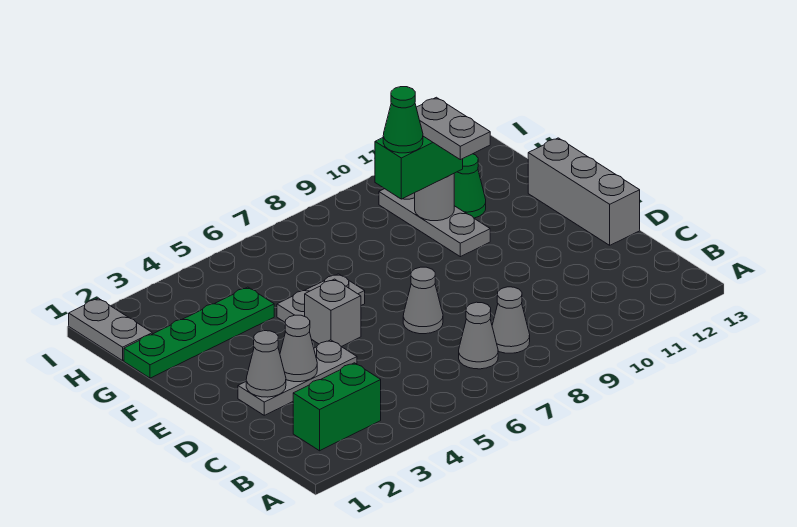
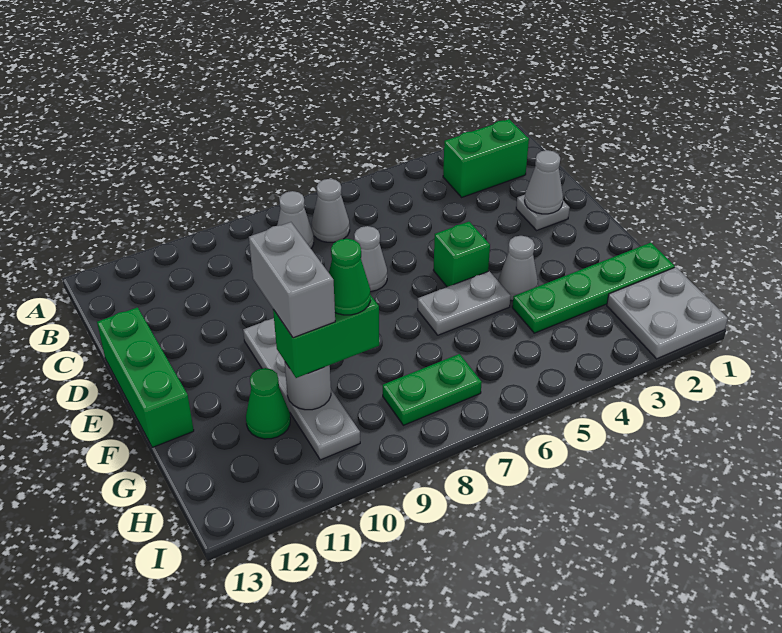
grey plate D2:D4 level 1 -> grey plate D2 level 1
grey cone D3 level 2 -> grey cone F4 level 1
grey brick D13:F13 level 1 -> green brick D13:F13 level 1
grey brick E5 level 1 -> green brick E5 level 1
grey plate F10:H10 level 1 -> grey plate E10:H10 level 1
grey plate F10:G10 level 4 -> grey brick F10:G10 level 4
grey plate H1:I1 level 1 -> grey plate H1:I2 level 1
none -> green plate H7:H8 level 1

